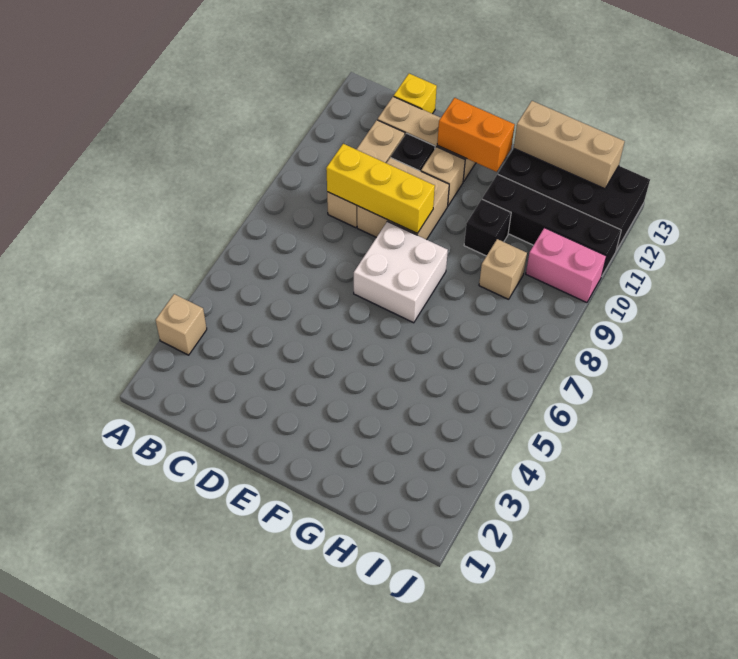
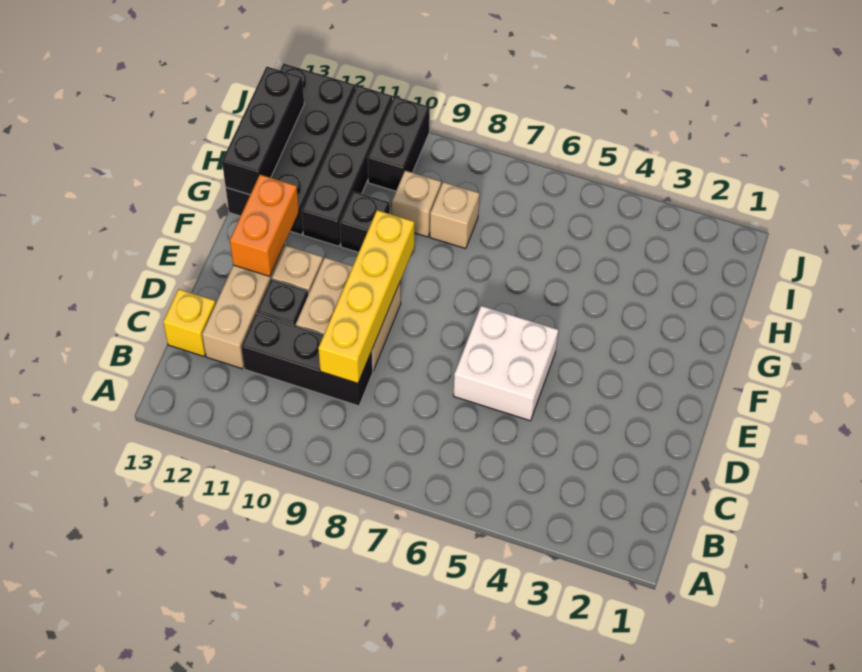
tan brick A3 level 1 -> tan brick H8 level 1
tan brick C9:C11 level 1 -> black brick C9:C11 level 1
yellow brick C9:E9 level 2 -> yellow brick C9:F9 level 2
white brick E7:F8 level 1 -> white brick D5:E6 level 1
tan brick G13:I13 level 2 -> black brick G13:I13 level 2
pink brick I10:J10 level 1 -> black brick I10:J10 level 1

